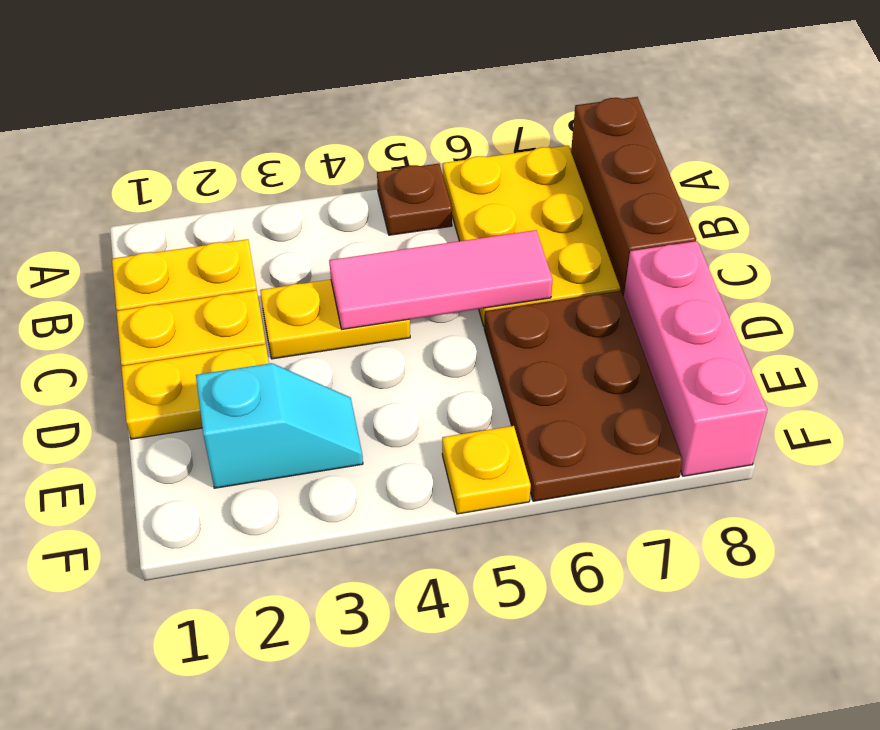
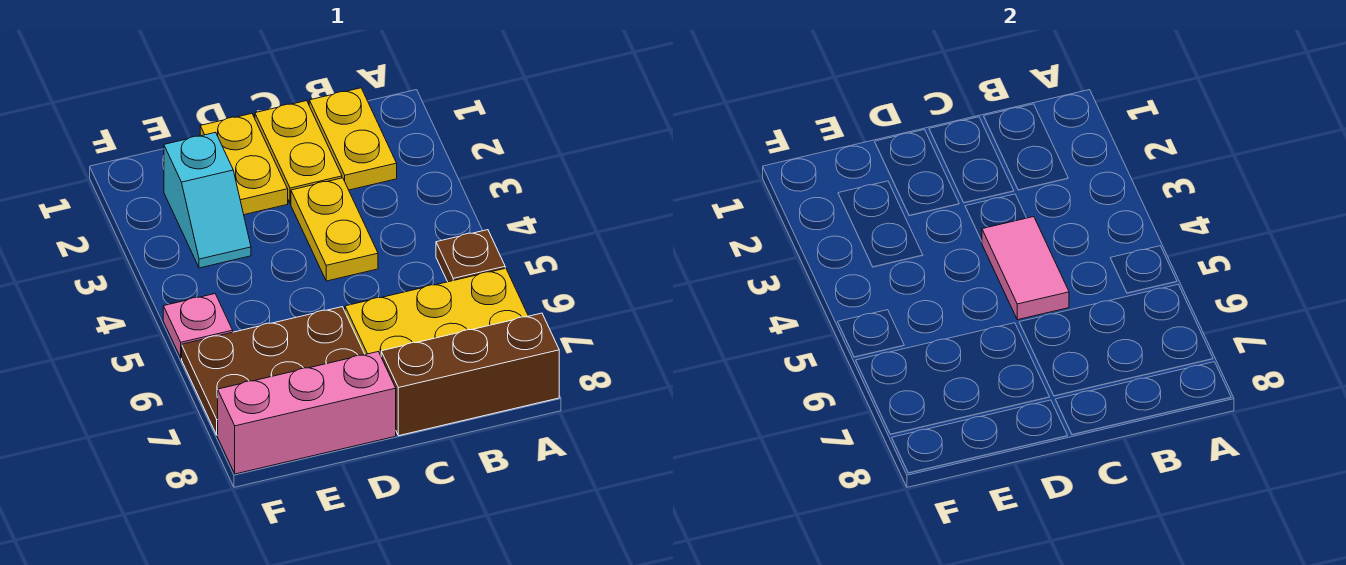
pink tile C4:C6 level 2 -> pink tile C4:C5 level 2
yellow plate F5 level 1 -> pink plate F5 level 1

